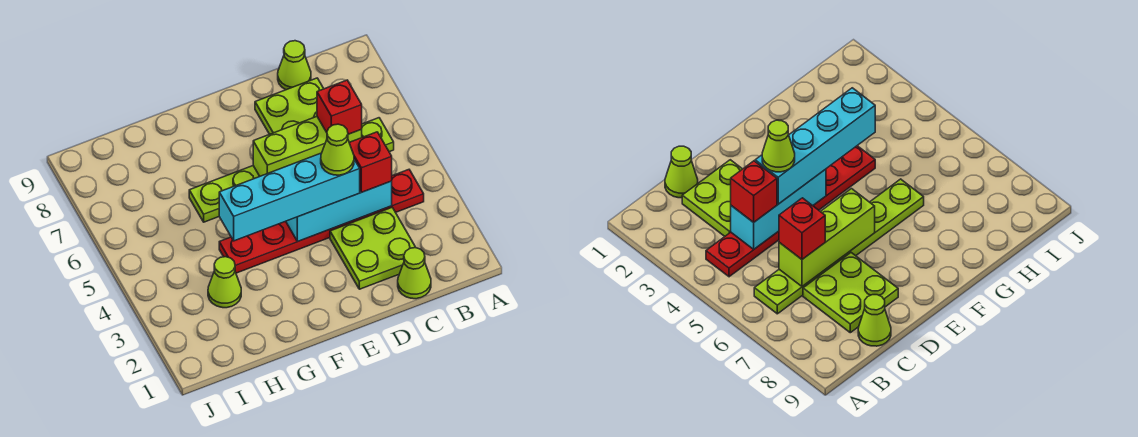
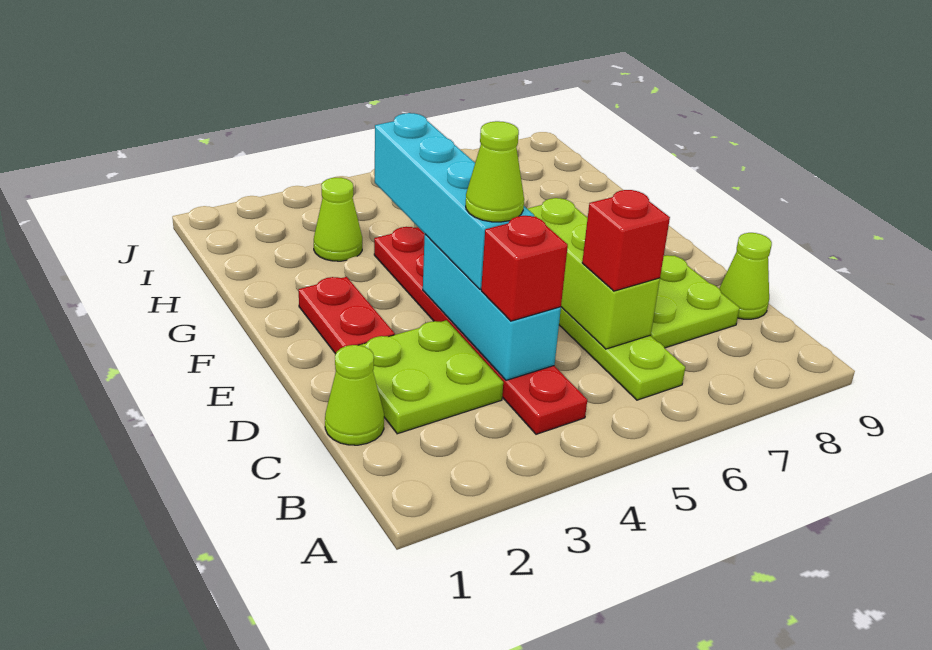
none -> red plate E2:F2 level 1

